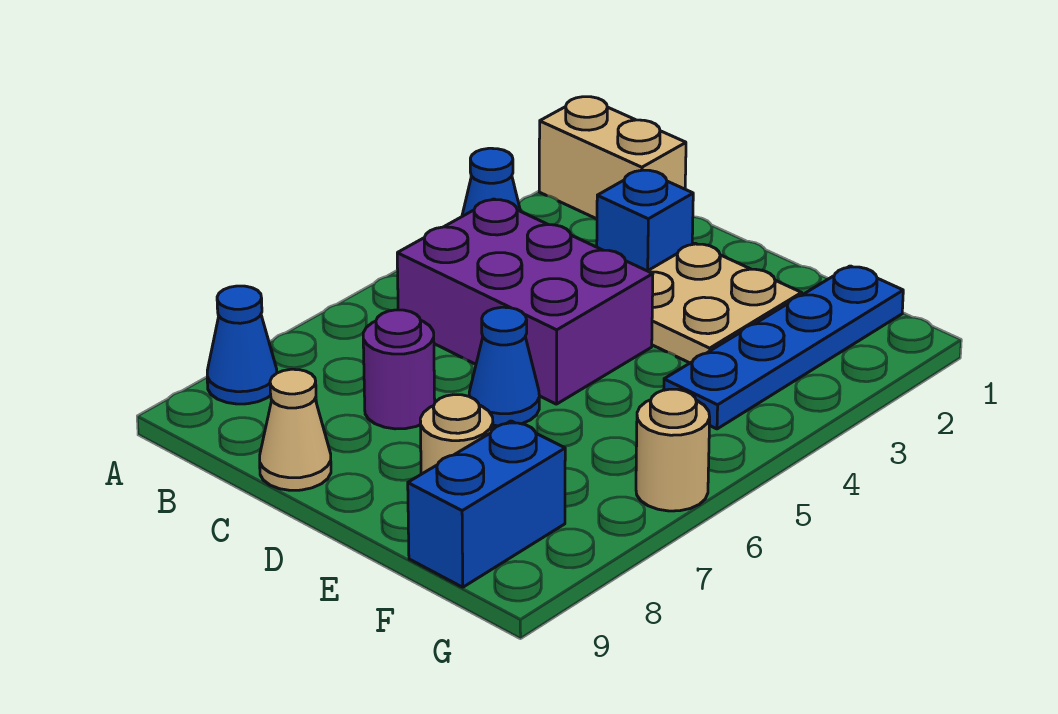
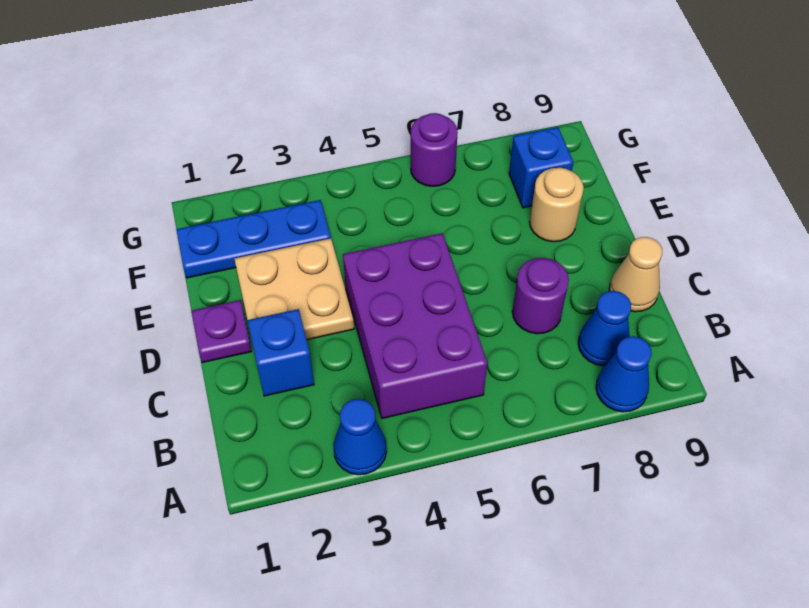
tan brick A1:B1 level 1 -> none
none -> purple plate D1 level 1
blue cone D6 level 1 -> blue cone B8 level 1
blue plate F1:F4 level 1 -> blue plate F1:F3 level 1
blue brick F8:F9 level 1 -> blue brick F8 level 1
tan round brick G6 level 1 -> purple round brick G6 level 1

